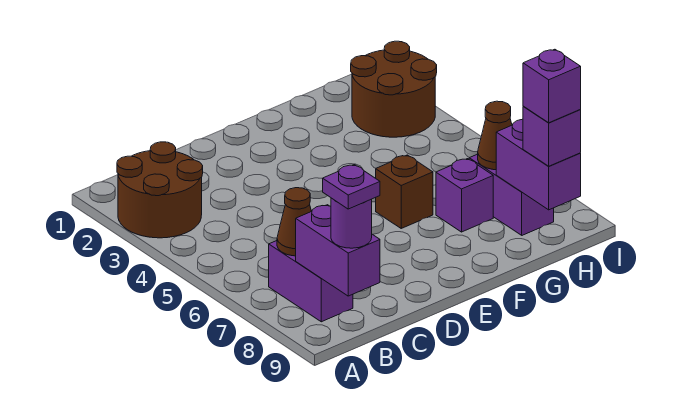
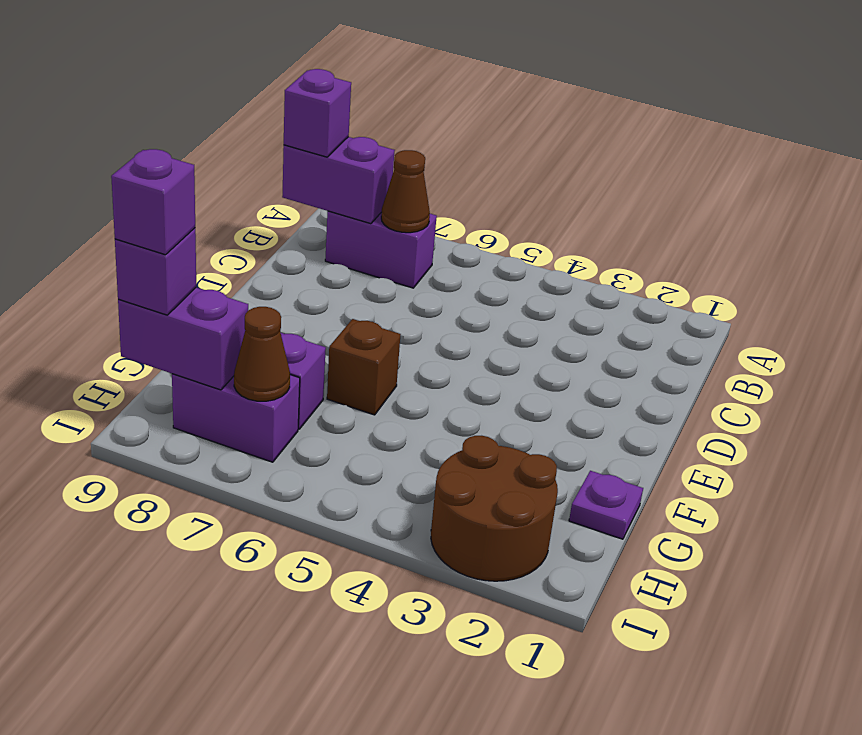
brown round brick A2:B3 level 1 -> none
purple round brick B9 level 3 -> purple brick B9 level 3
purple plate B9 level 4 -> purple plate G1 level 1

